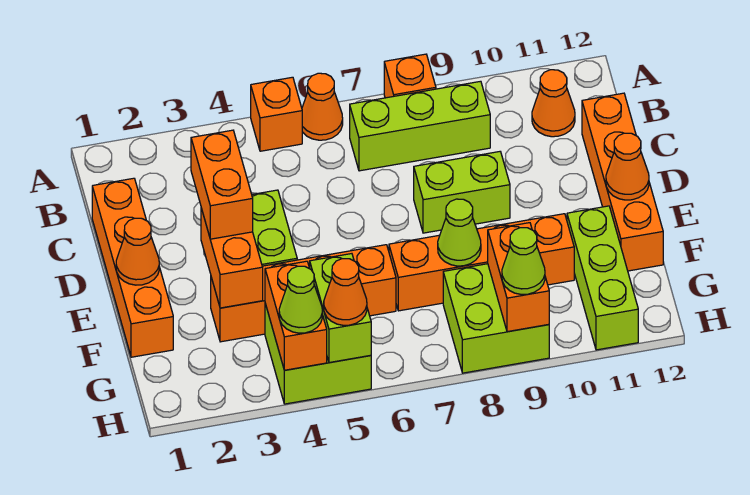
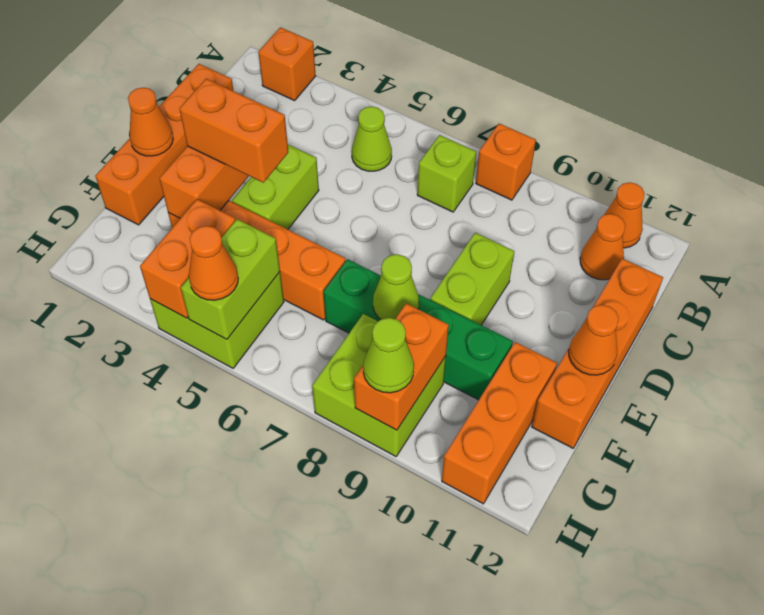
orange brick A5 level 1 -> orange brick A2 level 1
orange cone A6 level 1 -> orange cone A11 level 1
lime brick B7:B9 level 1 -> lime brick B7 level 1
orange brick D3:E3 level 3 -> orange brick E3:E4 level 3
lime brick D8:D9 level 1 -> lime brick D9:E9 level 1
orange brick F7:F10 level 1 -> green brick F7:F10 level 1
lime brick F11:H11 level 1 -> orange brick F11:H11 level 1
lime cone H4 level 3 -> lime cone B5 level 1

